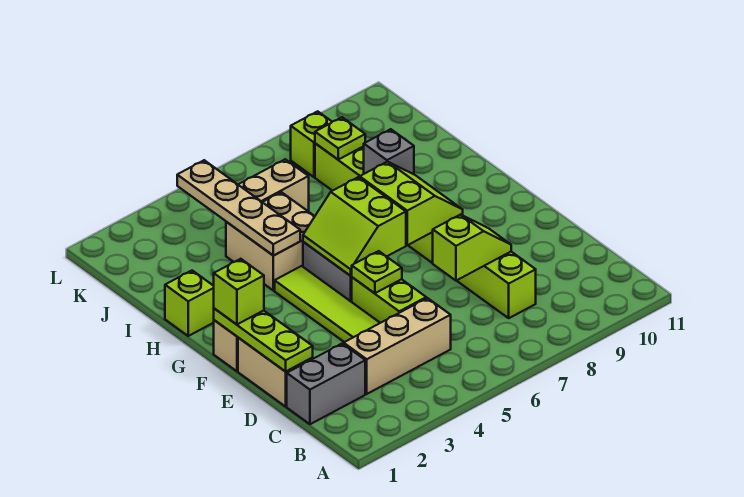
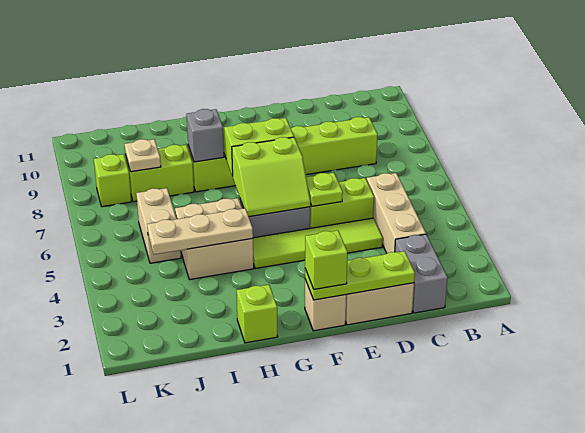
lime slope D7:D8 level 2 top 7 -> none
tan plate H4:K4 level 2 -> tan plate H4:J4 level 2
lime plate J8 level 2 -> tan plate J8 level 2

